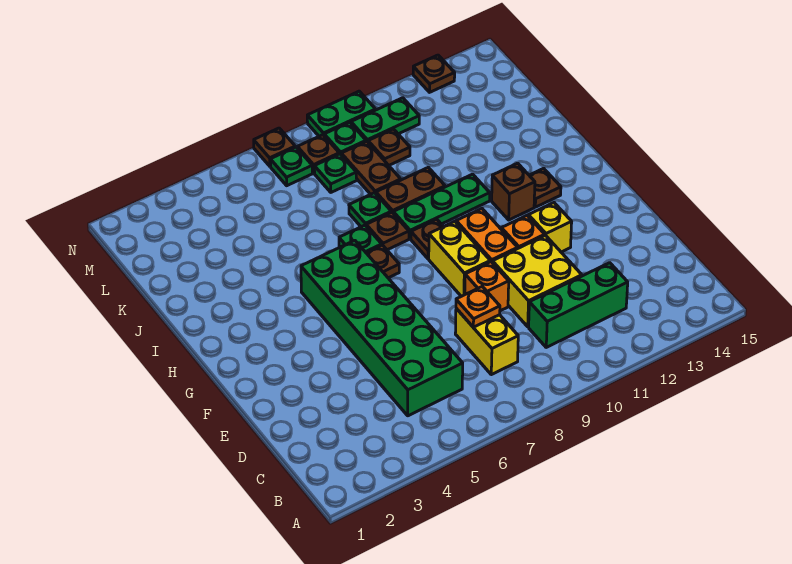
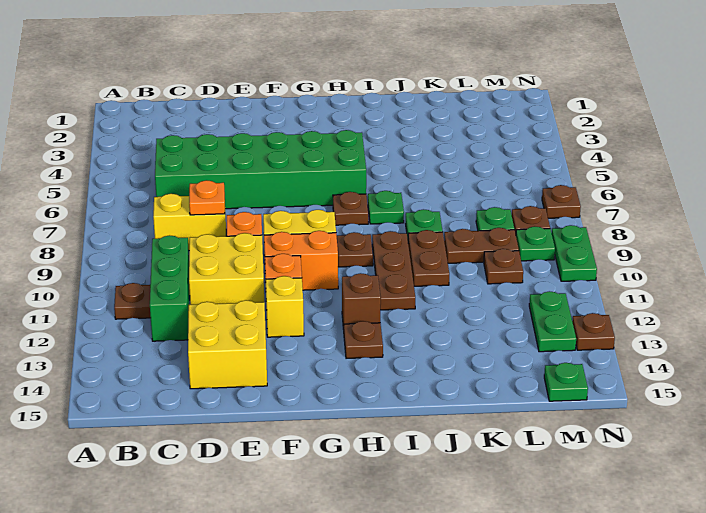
none -> yellow brick D13:E14 level 1
brown plate I8 level 1 -> brown plate B11 level 1
green plate I9:I11 level 1 -> brown plate I9:I11 level 1
green plate M7 level 1 -> green plate M15 level 1
green plate M10:M11 level 1 -> green plate M12:M13 level 1

